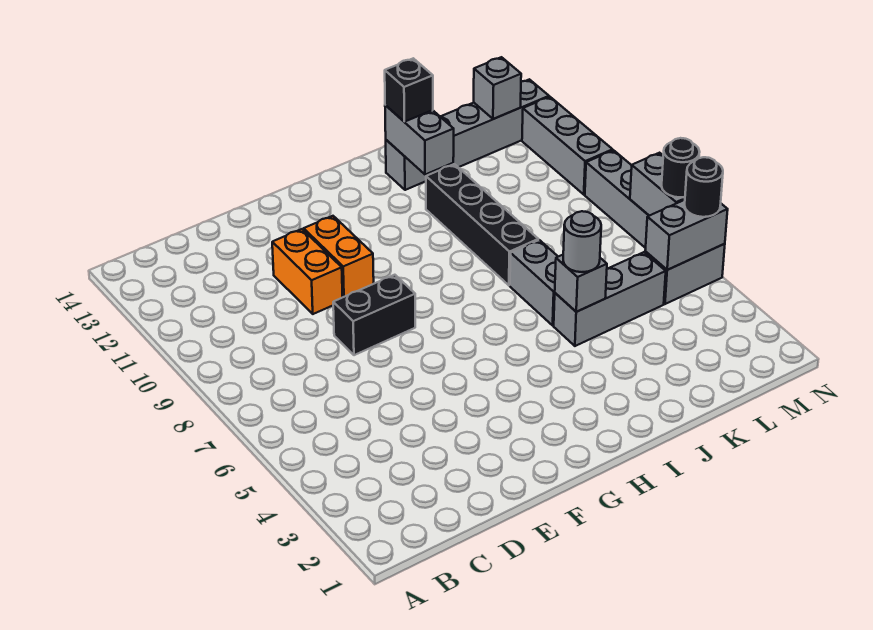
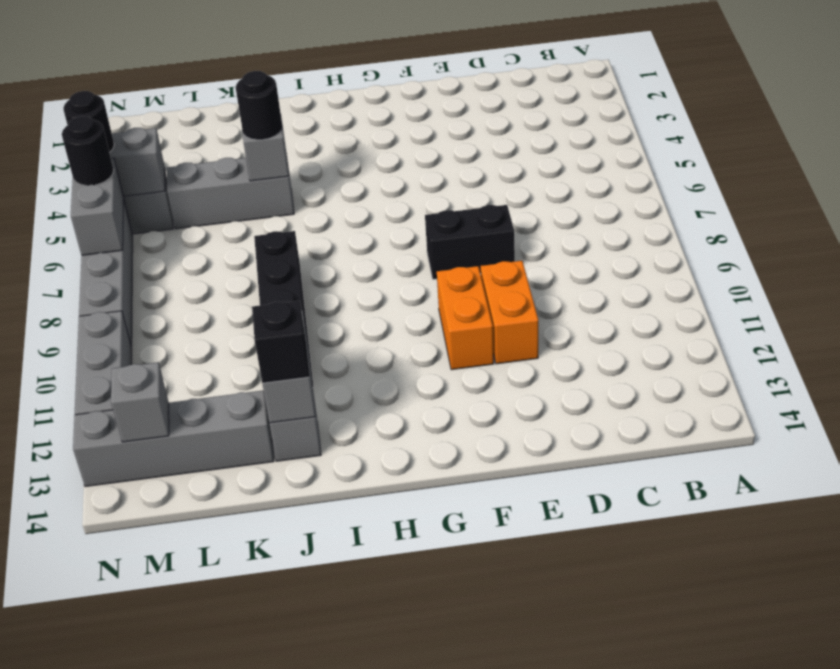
grey round brick J5 level 3 -> black round brick J5 level 3
grey brick J6:J7 level 1 -> none

